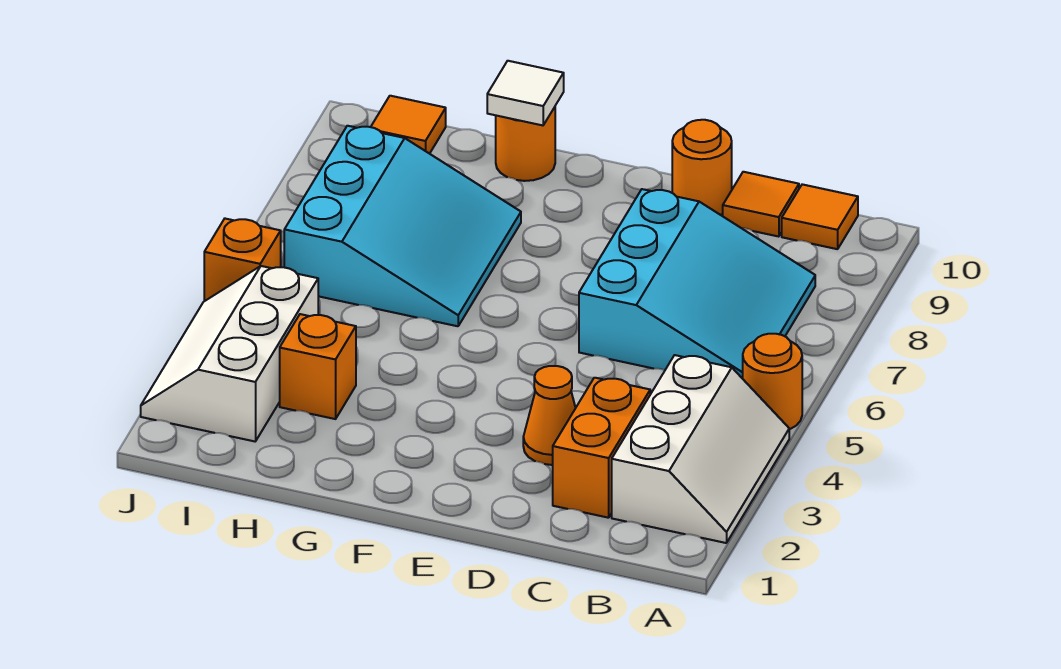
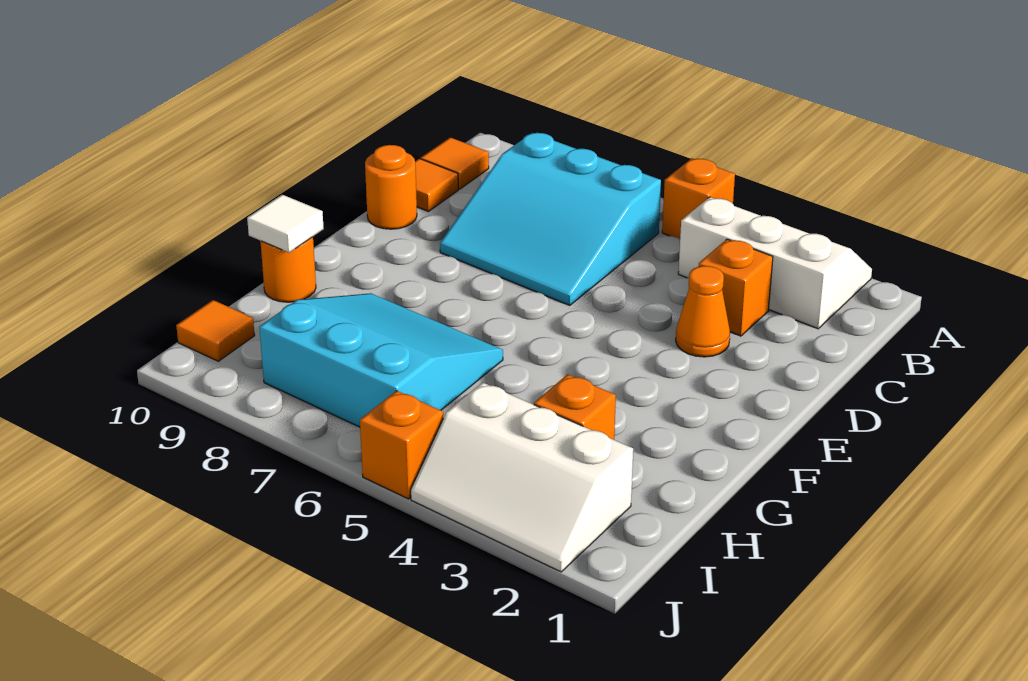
orange round brick A5 level 1 -> orange brick A5 level 1
cyan slope B6:D8 level 1 top D -> cyan slope B6:D8 level 1 top B
orange brick C2:C3 level 1 -> orange brick C3 level 1

